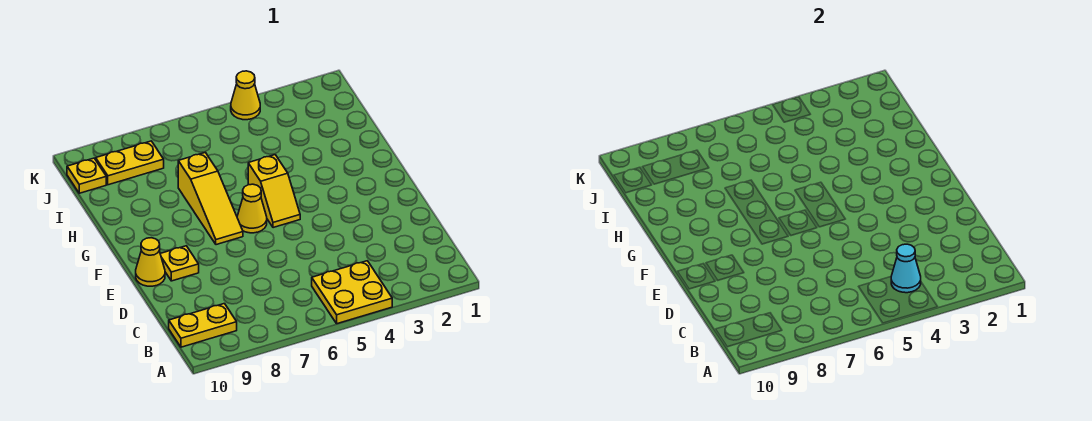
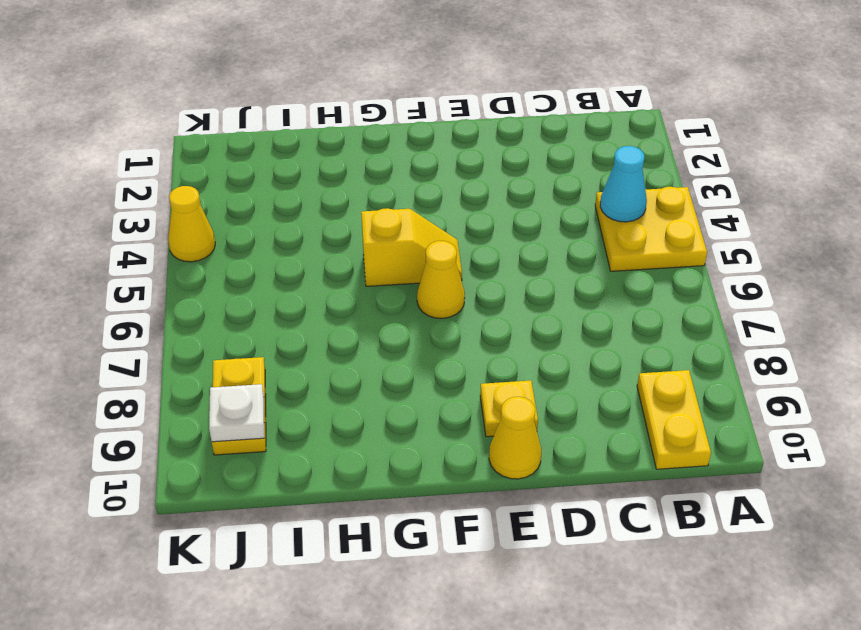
yellow slope F7:H7 level 1 top H -> none
none -> white plate J9 level 2
yellow plate J10 level 1 -> none

